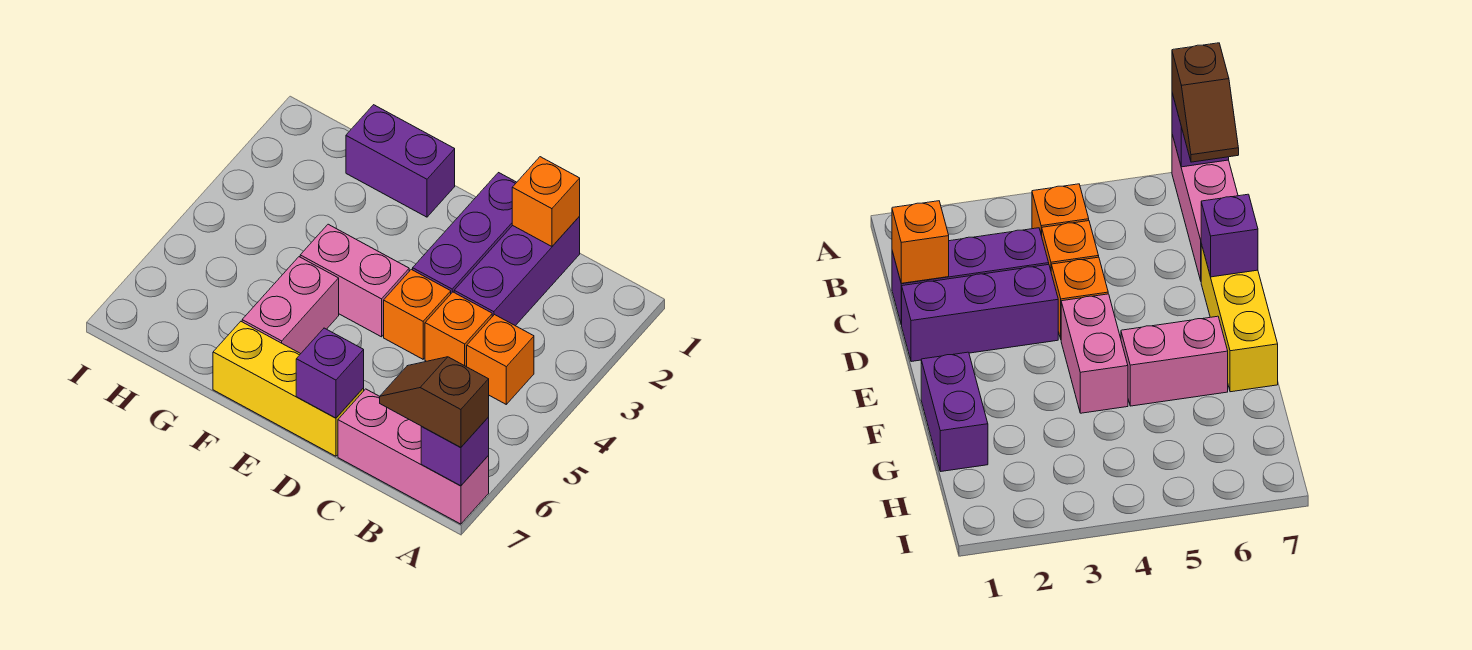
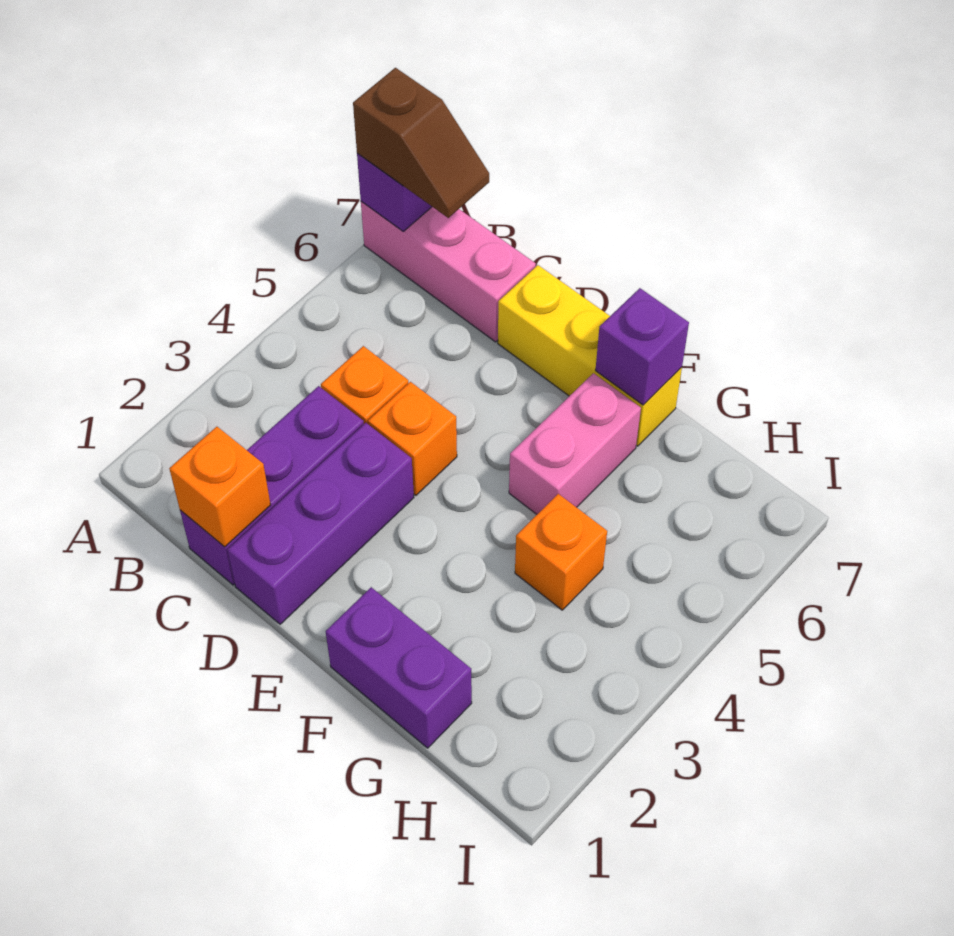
orange brick B4 level 1 -> orange brick G4 level 1
purple brick D7 level 2 -> purple brick F7 level 2
pink brick E4:F4 level 1 -> none

